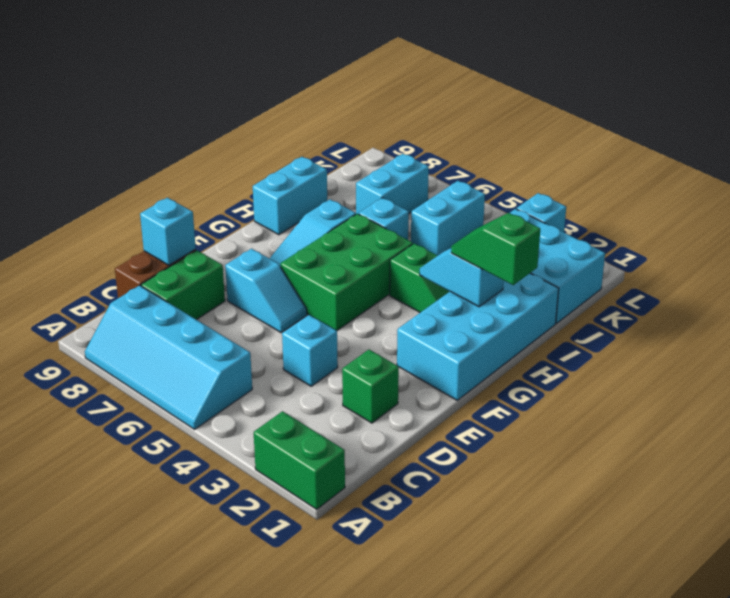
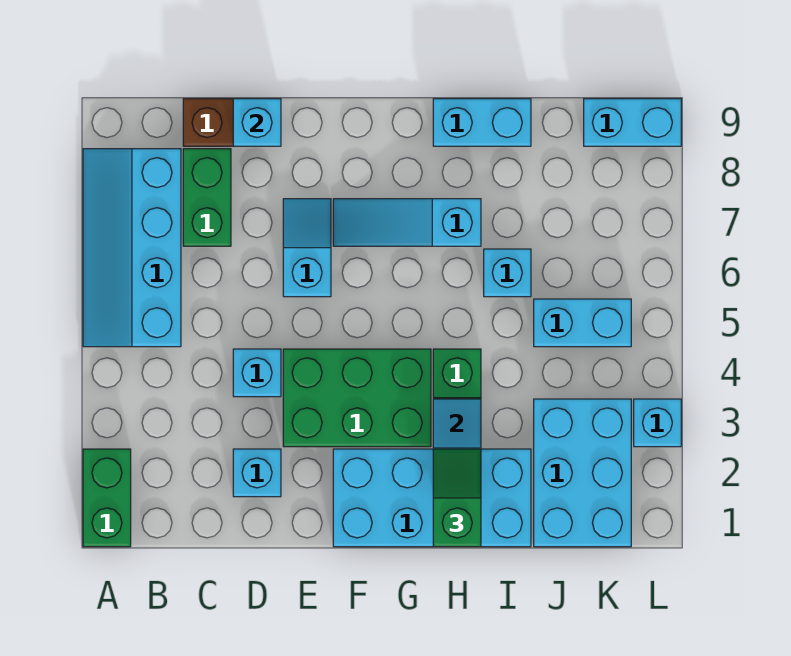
green brick C8:D8 level 1 -> green brick C7:C8 level 1
green brick D2 level 1 -> cyan brick D2 level 1
cyan slope E6:E7 level 1 top 7 -> cyan slope E6:E7 level 1 top 6
green brick F5:H6 level 1 -> green brick E3:G4 level 1
cyan brick J7:K7 level 1 -> cyan brick K9:L9 level 1

